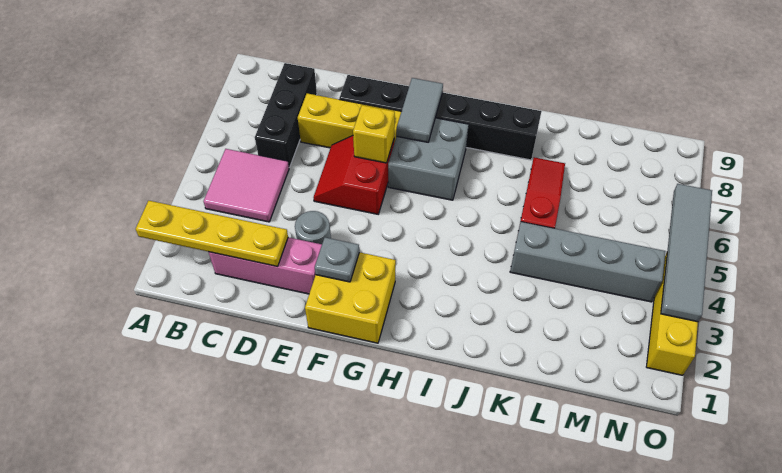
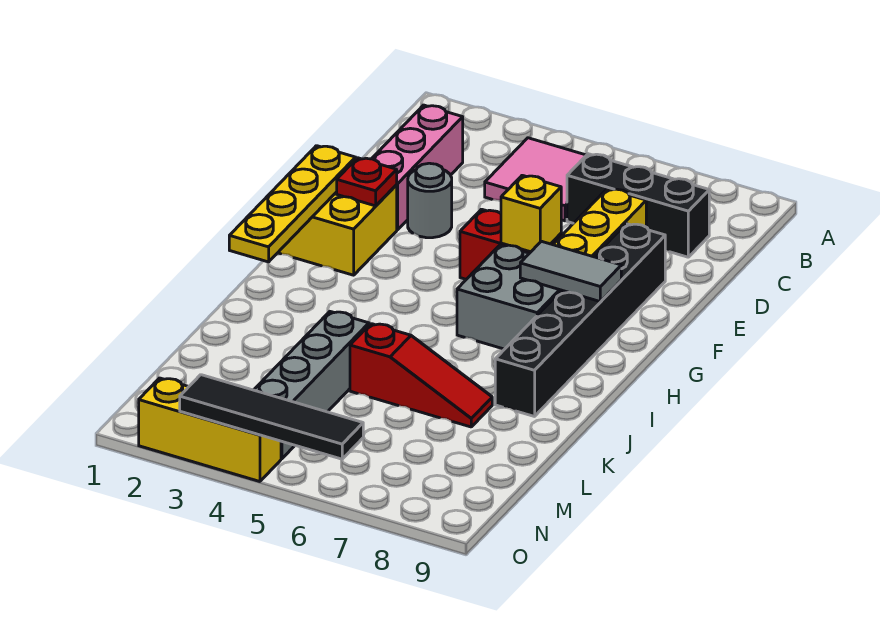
yellow plate A2:D2 level 2 -> yellow plate F1:I1 level 2
grey plate F2 level 2 -> red plate F2 level 2
grey tile O3:O6 level 2 -> black tile O3:O6 level 2

